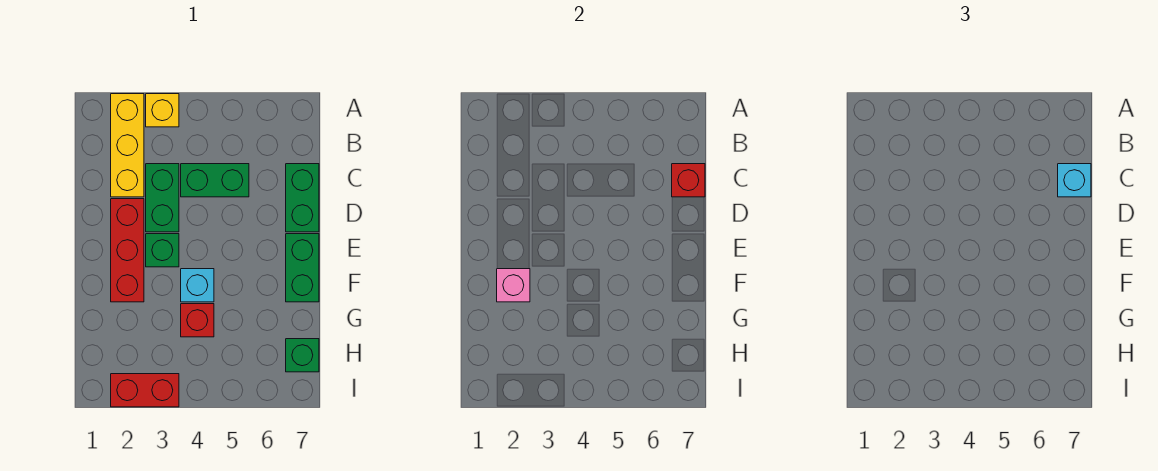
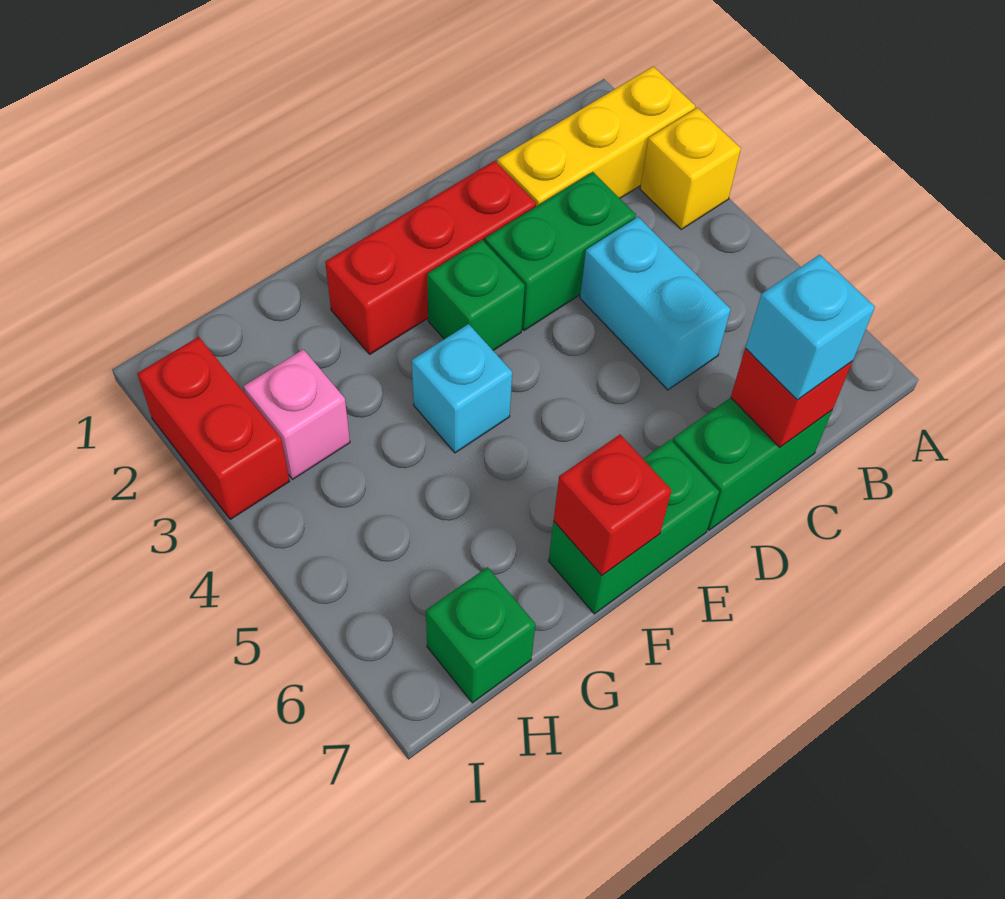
green brick C4:C5 level 1 -> cyan brick C4:C5 level 1
pink brick F2 level 2 -> pink brick H3 level 1
red brick G4 level 1 -> red brick F7 level 2

